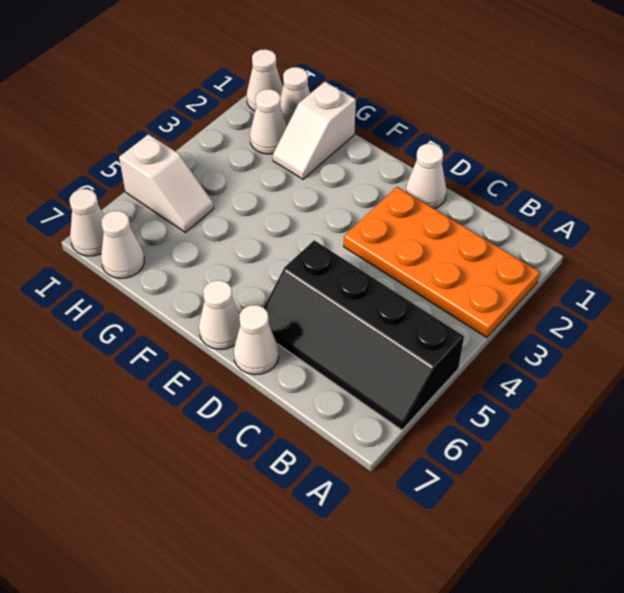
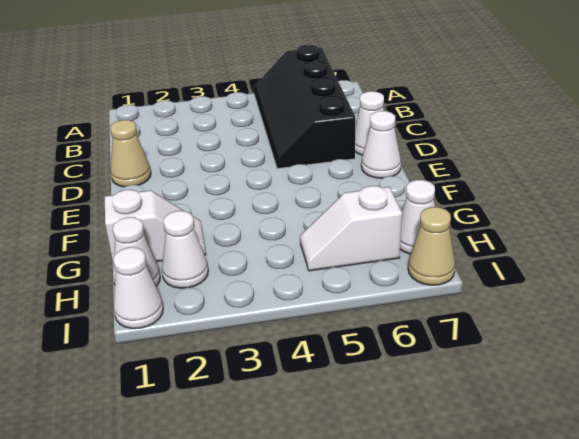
orange plate A2:D3 level 1 -> none
black slope A5:D6 level 1 top 5 -> black slope A5:D6 level 1 top 6
white cone D1 level 1 -> tan cone D1 level 1
white slope H5:I5 level 1 top I -> white slope H5:H6 level 1 top 6
white cone I7 level 1 -> tan cone I7 level 1

